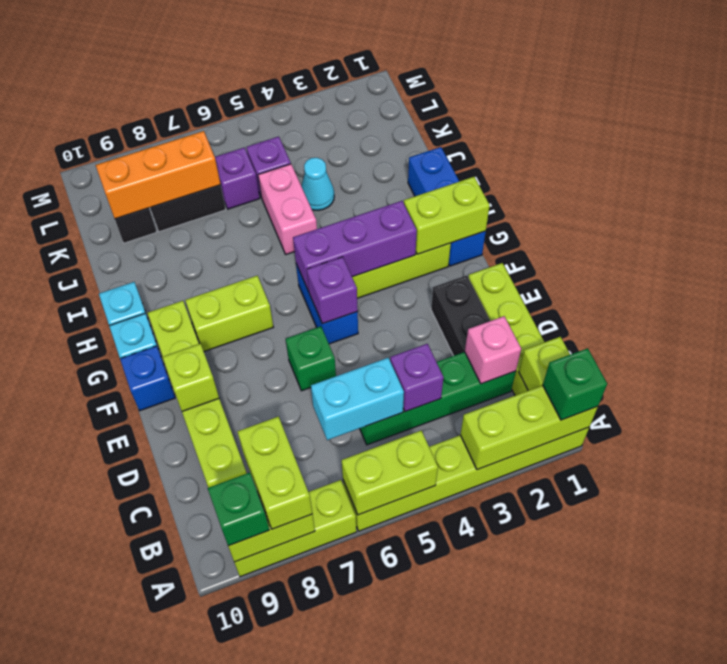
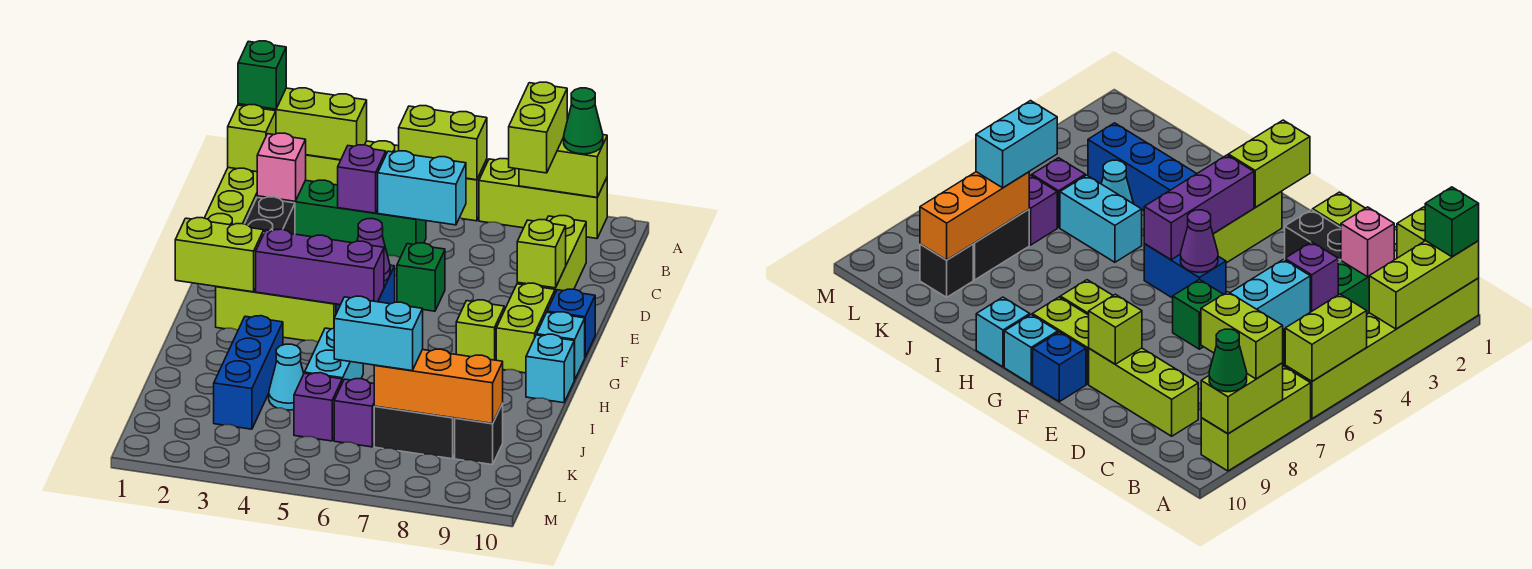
green brick A9 level 3 -> green cone A9 level 3
purple brick F5 level 2 -> purple cone F5 level 2
blue brick G1:I1 level 1 -> blue brick I3:K3 level 1
lime brick G7:G8 level 1 -> lime brick G8 level 1
pink brick I5:J5 level 1 -> cyan brick I5:J5 level 1
none -> cyan brick K6:K7 level 3

